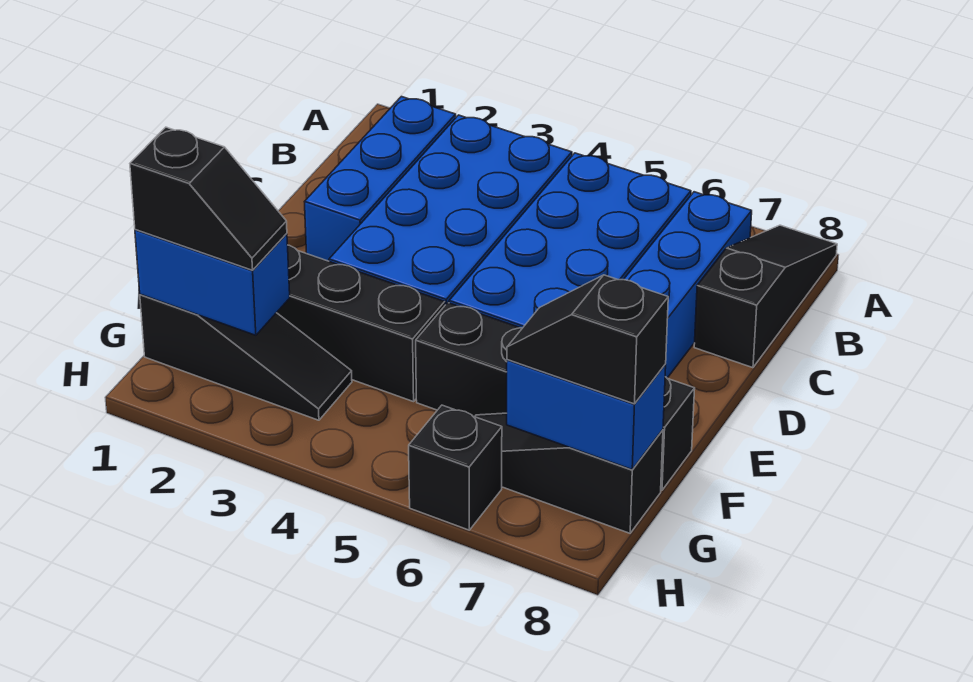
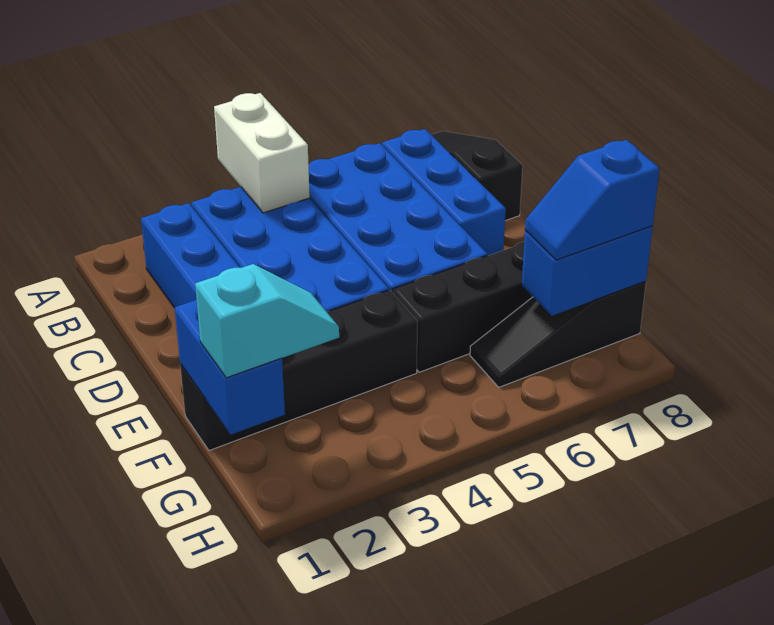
none -> white brick A4:B4 level 2
black slope G1:G3 level 1 top 1 -> none
blue brick G1:G2 level 2 -> blue brick F1:G1 level 2
black slope G1:G2 level 3 top 1 -> cyan slope G1:G2 level 3 top 1
black slope G7:G8 level 3 top 8 -> blue slope G7:G8 level 3 top 8
black brick H6 level 1 -> none

